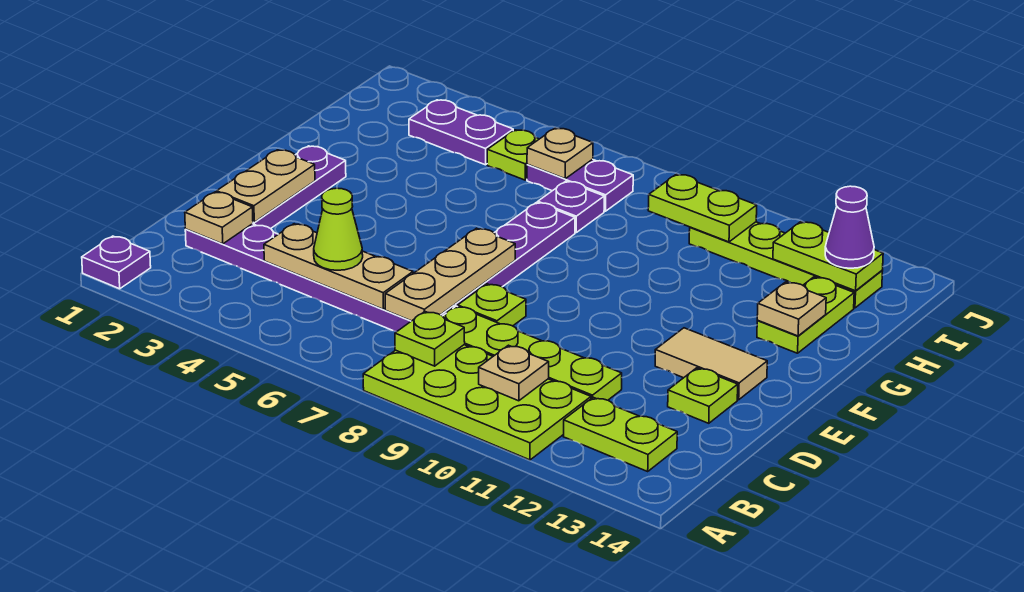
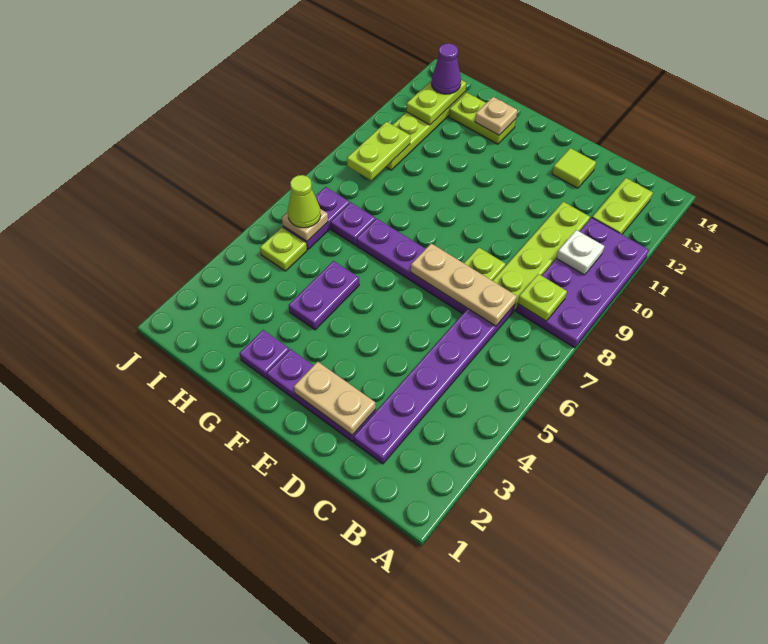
purple plate A1 level 1 -> purple plate G2 level 1
lime plate A8:B11 level 1 -> purple plate A8:B11 level 1
tan plate B10 level 2 -> white plate B10 level 2
tan plate C2 level 2 -> none
tan plate C4:C6 level 2 -> none
lime cone C5 level 3 -> lime cone I6 level 3
lime plate D13 level 1 -> lime tile D13 level 1
tan tile E12:E13 level 1 -> none
purple plate I3:I4 level 1 -> purple plate G4:G5 level 1

